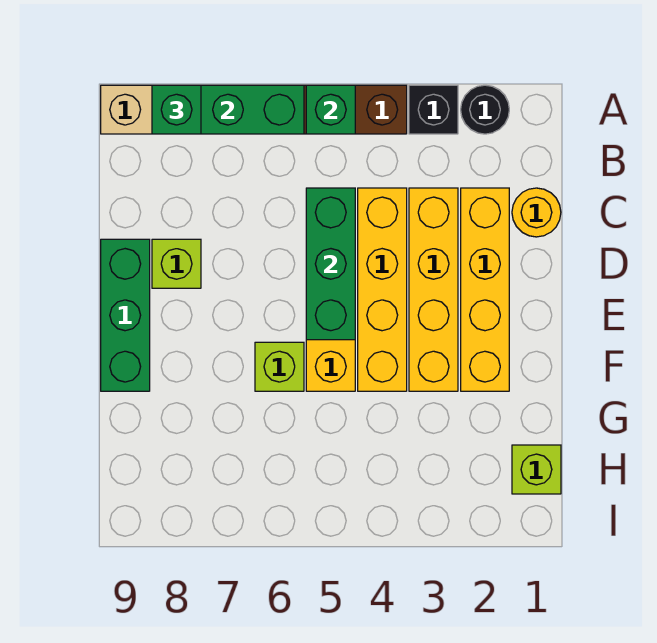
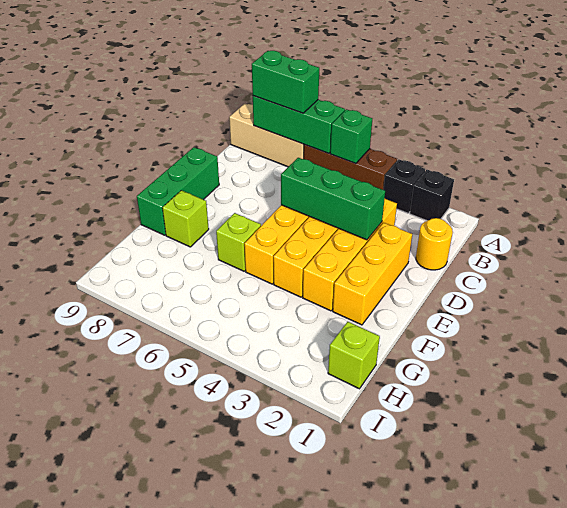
black round brick A2 level 1 -> black brick A2 level 1
green brick A8 level 3 -> green brick A7:A8 level 3
yellow brick C2:F2 level 1 -> yellow brick D2:F2 level 1
green brick C5:E5 level 2 -> green brick D3:D5 level 2
lime brick D8 level 1 -> lime brick F8 level 1

